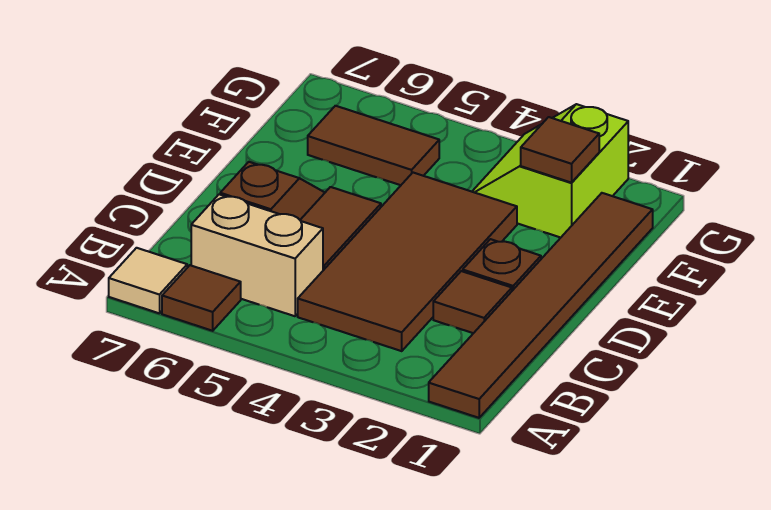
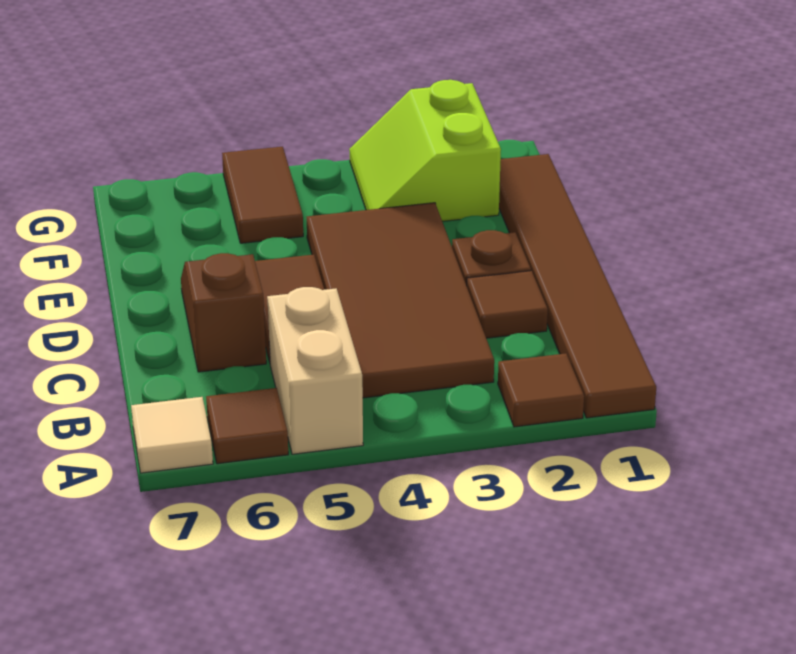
tan brick B5:B6 level 1 -> tan brick A5:B5 level 1
brown tile F2 level 2 -> brown tile A2 level 1
brown tile F5:F6 level 1 -> brown tile F5:G5 level 1

